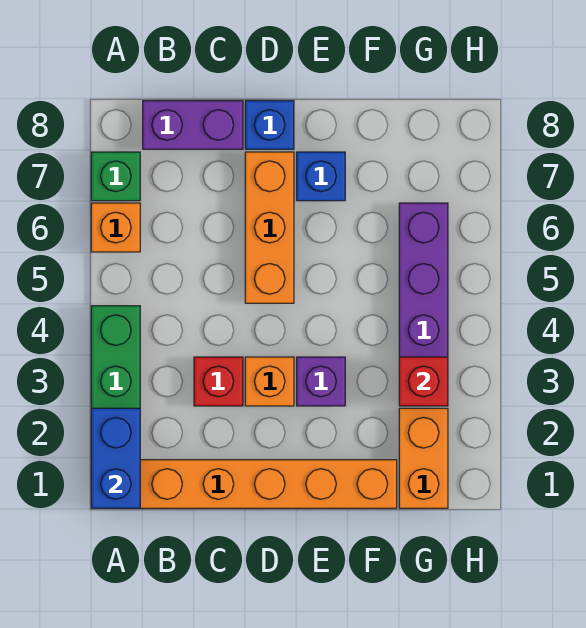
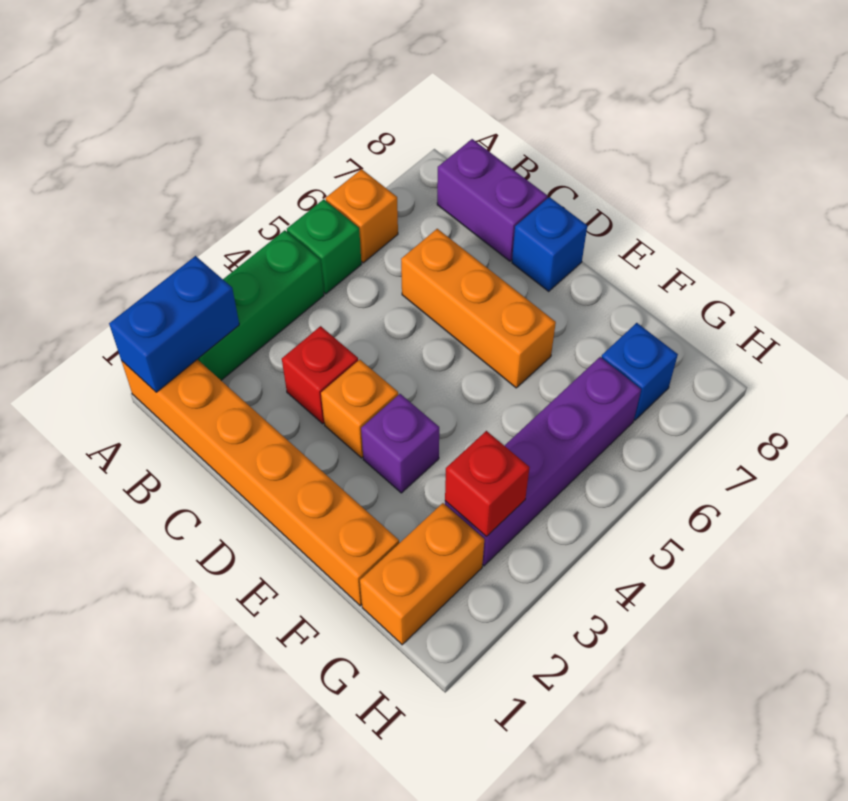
green brick A7 level 1 -> green brick A5 level 1
orange brick D5:D7 level 1 -> orange brick C6:E6 level 1
blue brick E7 level 1 -> blue brick G7 level 1

